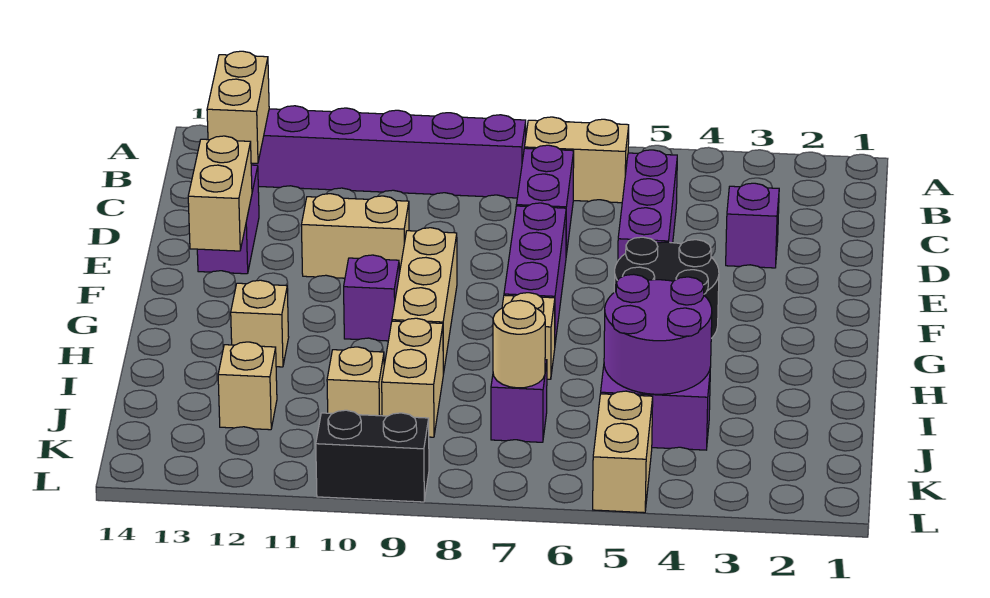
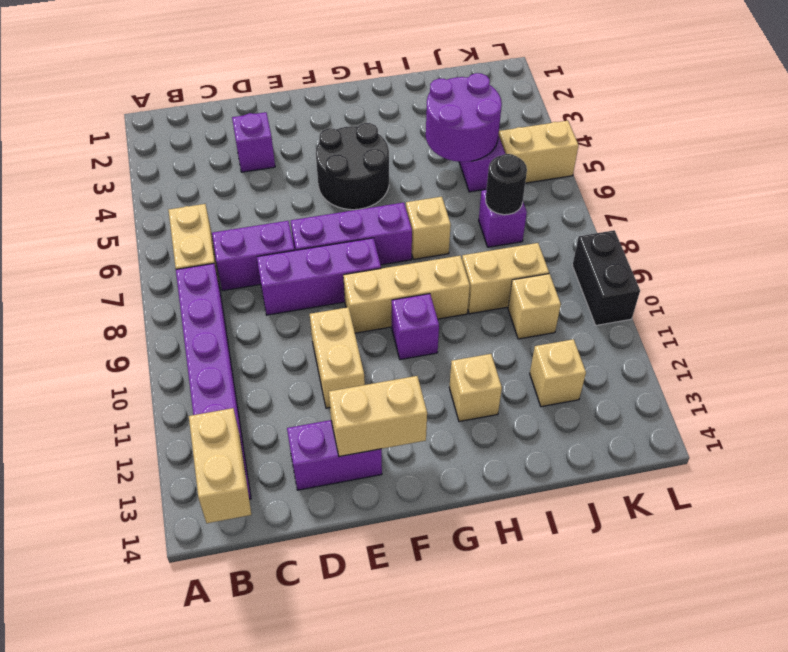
tan brick B13:C13 level 2 -> tan brick B13:B14 level 2
purple brick C5:E5 level 1 -> purple brick D8:F8 level 1
tan round brick J7 level 2 -> black round brick J7 level 2

